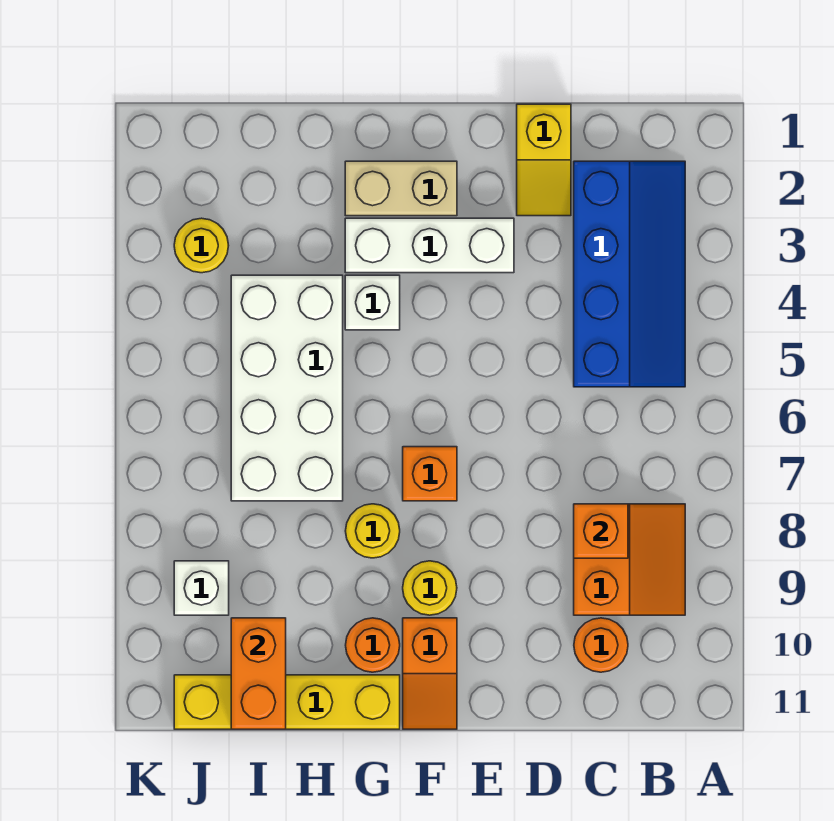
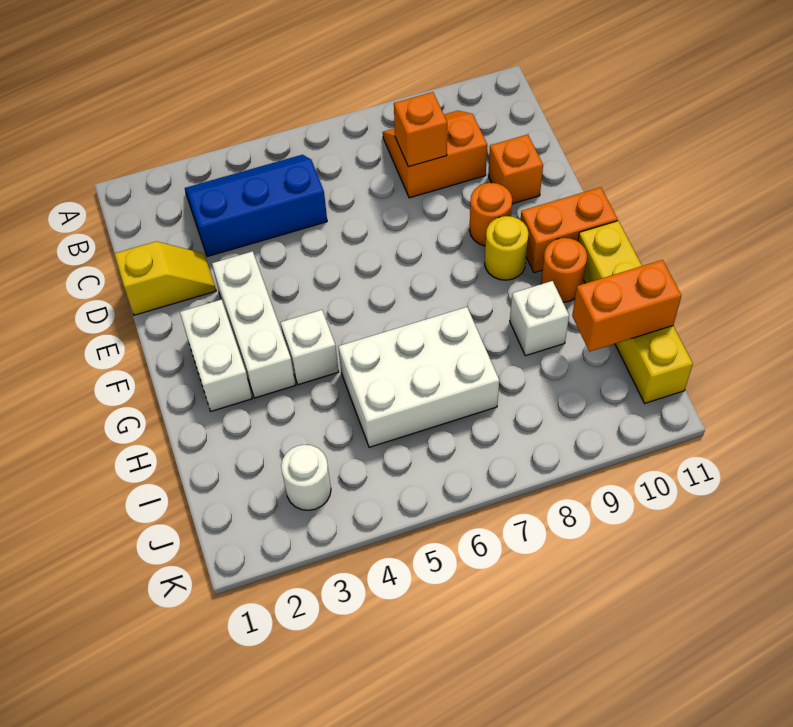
blue slope B2:C5 level 1 top C -> blue slope B3:C5 level 1 top C
orange round brick C10 level 1 -> orange round brick E9 level 1
tan brick F2:G2 level 1 -> white brick F2:G2 level 1
orange brick F7 level 1 -> orange brick D10 level 1
orange slope F10:F11 level 1 top 10 -> orange brick F10:F11 level 1
yellow round brick G8 level 1 -> none
white brick H4:I7 level 1 -> white brick H5:I7 level 1
yellow round brick J3 level 1 -> white round brick J3 level 1
white brick J9 level 1 -> white brick H9 level 1

